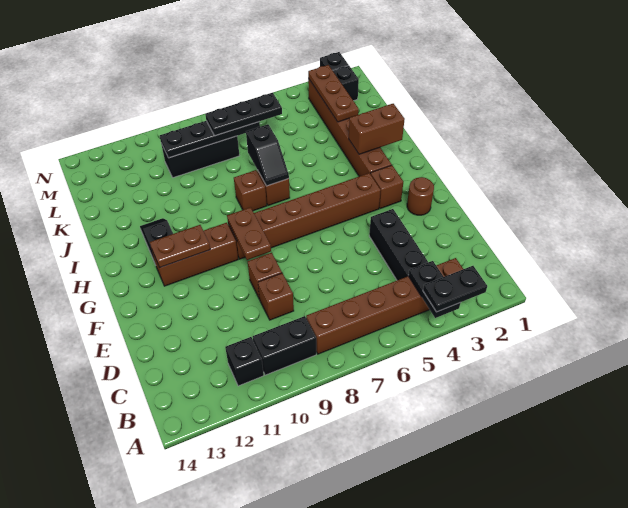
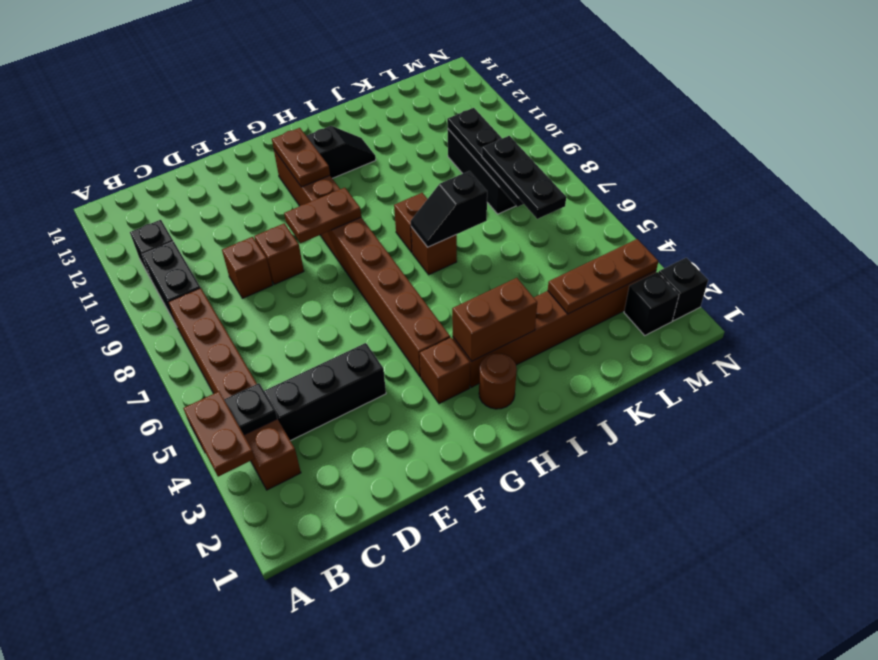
black plate A3:A4 level 3 -> brown plate A3:A4 level 3
brown round brick F2 level 1 -> brown round brick H2 level 1
brown brick I2:I3 level 2 -> brown brick H3:I3 level 2

